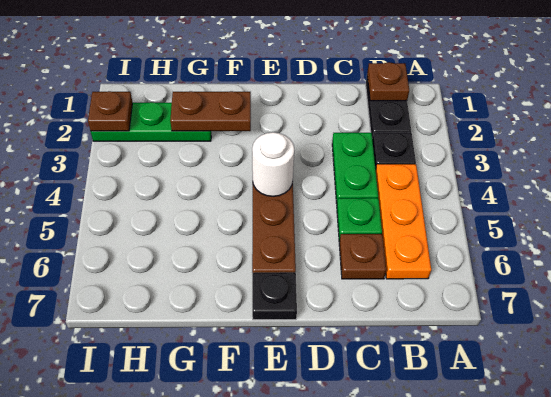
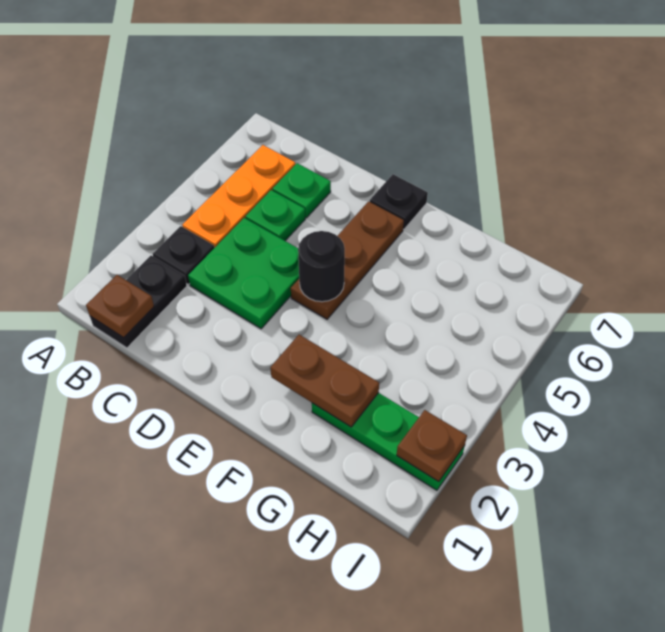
green plate C3:C4 level 1 -> green plate C3:D4 level 1
brown plate C6 level 1 -> green plate C6 level 1
white round brick E4 level 2 -> black round brick E4 level 2

